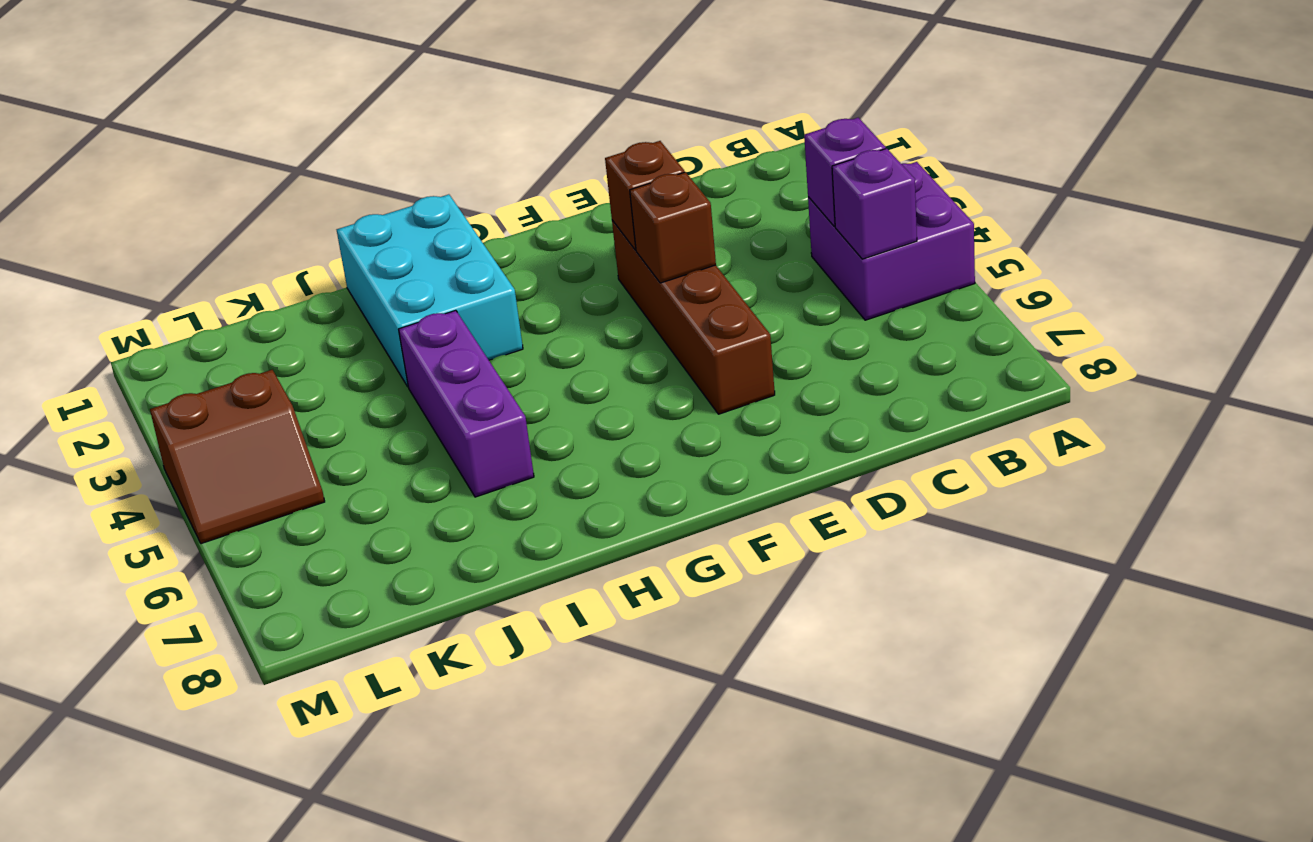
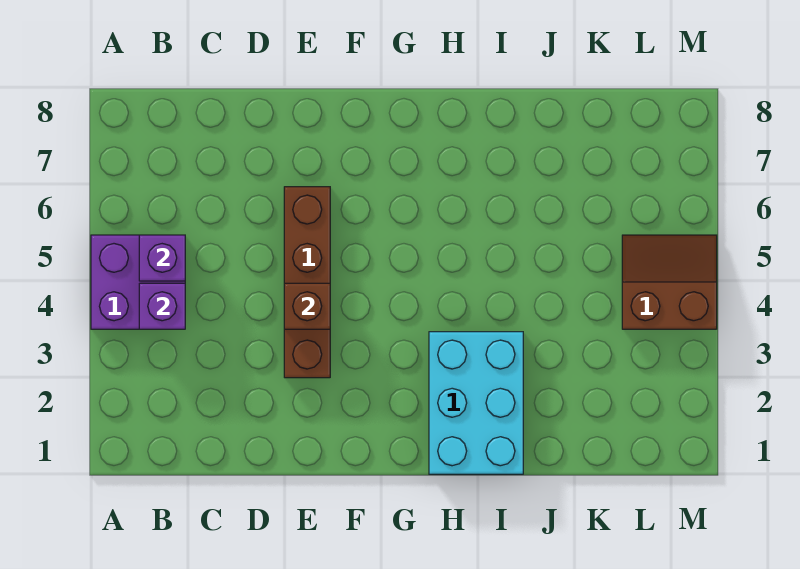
brown brick E3 level 2 -> none
purple brick I4:I6 level 1 -> none

